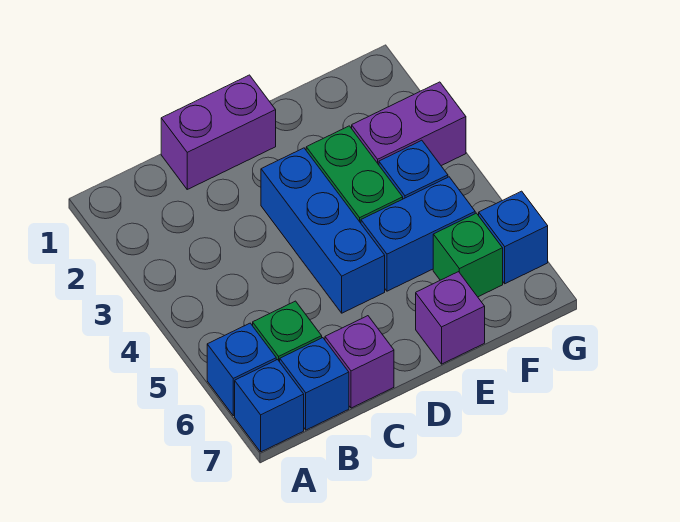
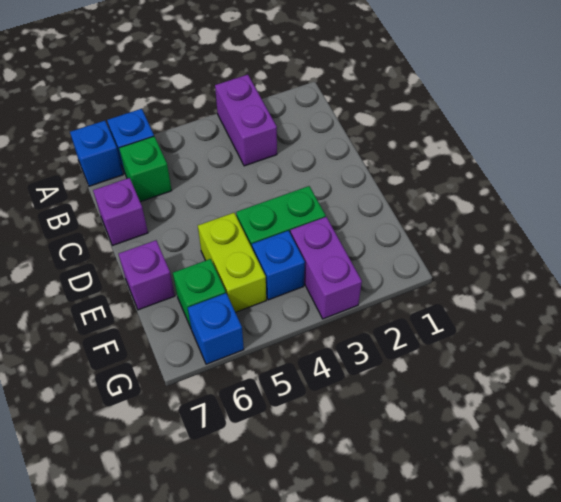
blue brick B7 level 1 -> none
purple brick C1:D1 level 1 -> purple brick A3:B3 level 1
blue brick D3:D5 level 1 -> none
blue brick E5:F5 level 1 -> lime brick E5:F5 level 1

